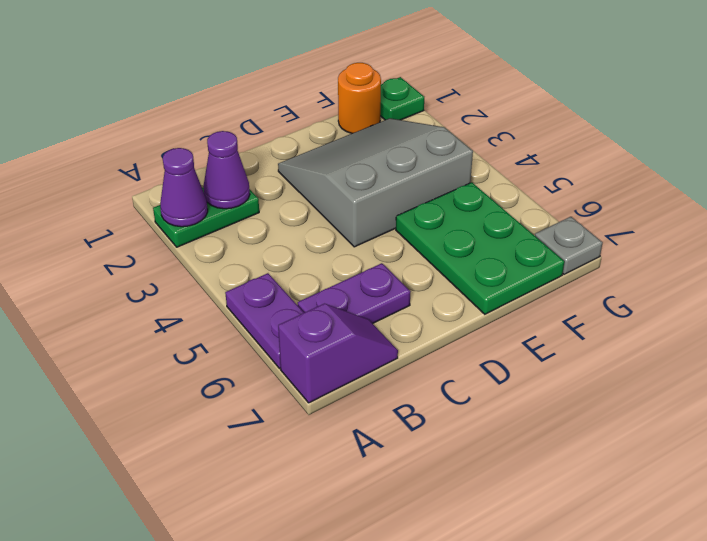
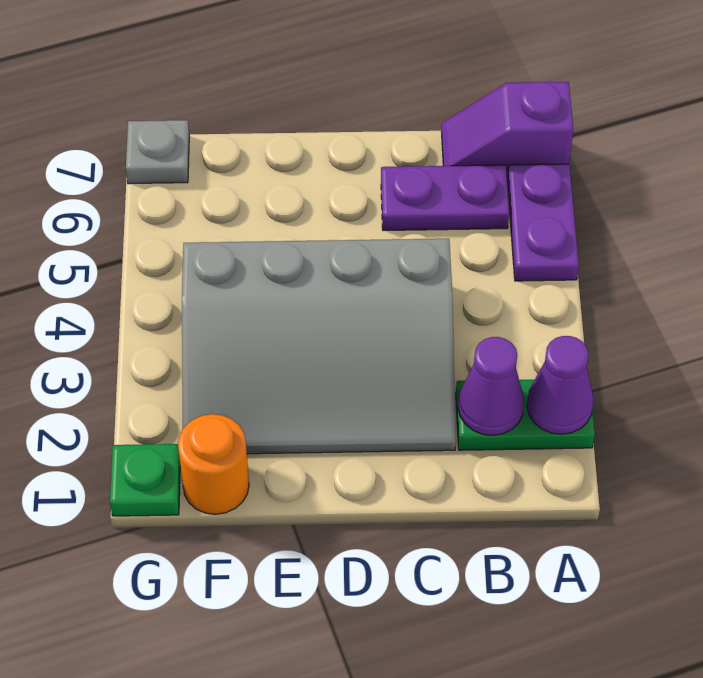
grey slope D2:F4 level 1 top 4 -> grey slope C2:F4 level 1 top 4
green plate E5:F7 level 1 -> none

